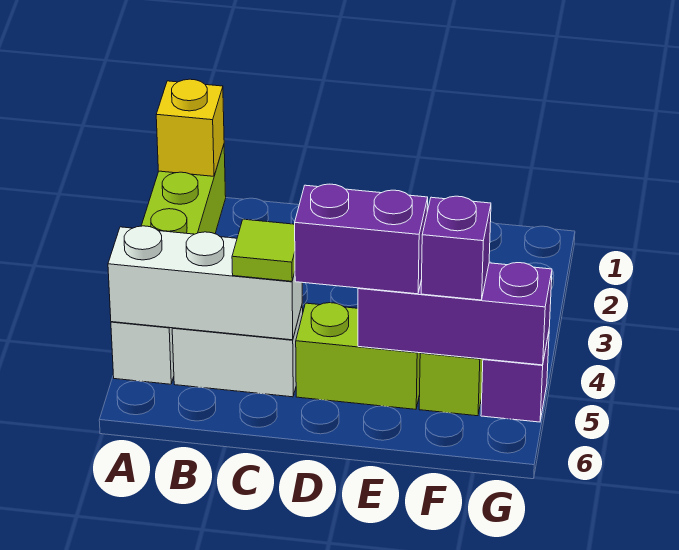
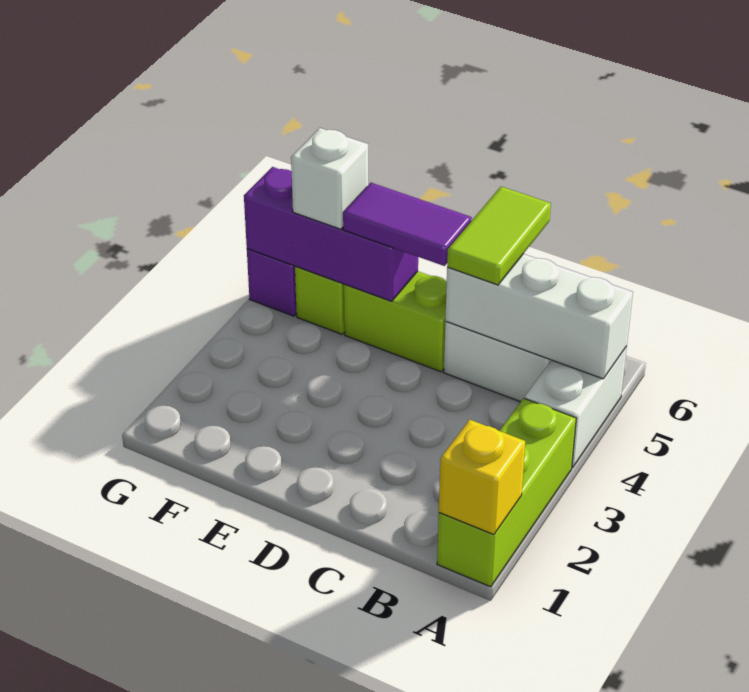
lime tile C5 level 3 -> lime tile C5:C6 level 3
purple brick D5:E5 level 3 -> purple tile D5:E5 level 3
purple brick F5 level 3 -> white brick F5 level 3

